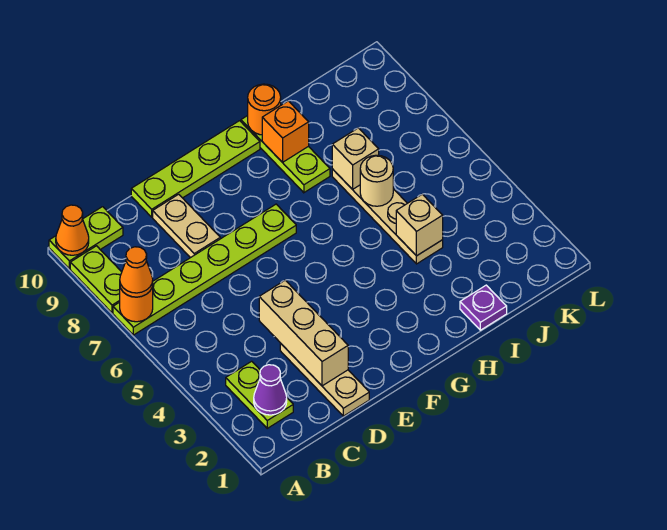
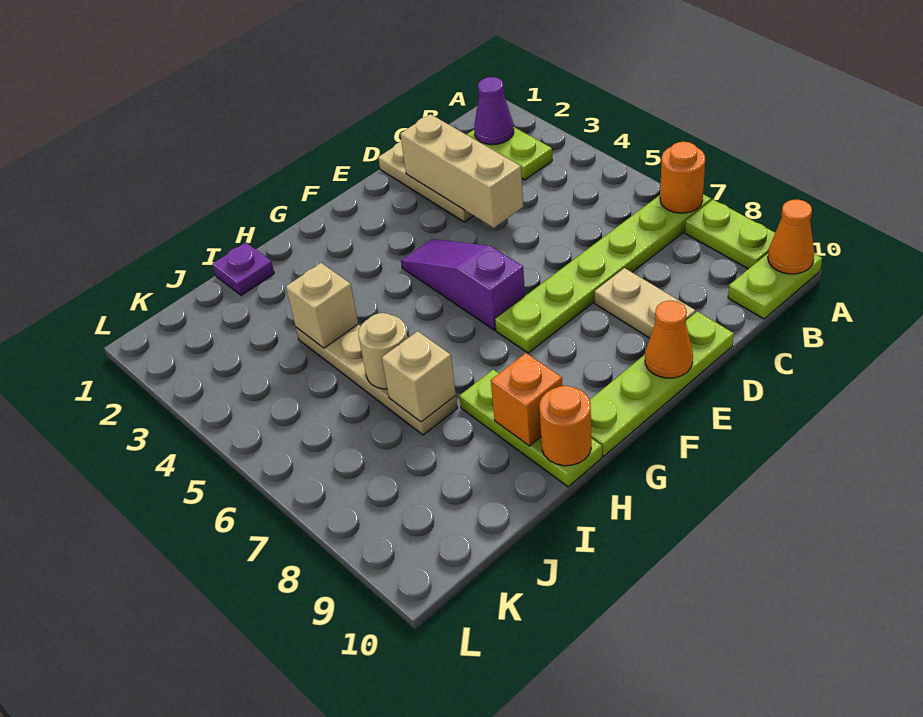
orange cone A7 level 3 -> orange cone E10 level 2
none -> purple slope F4:F6 level 1 top 6

